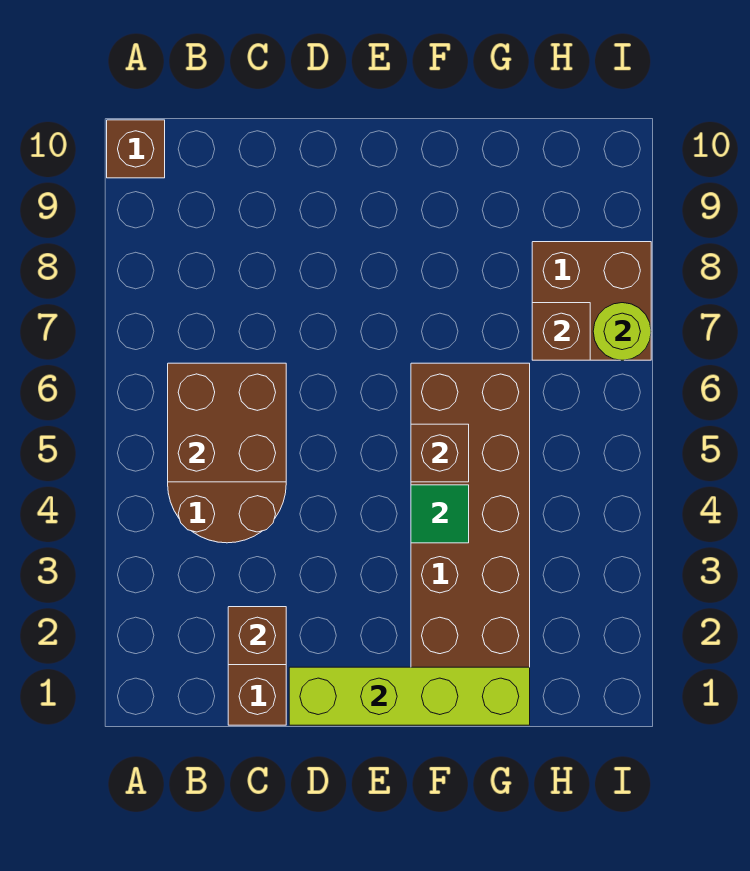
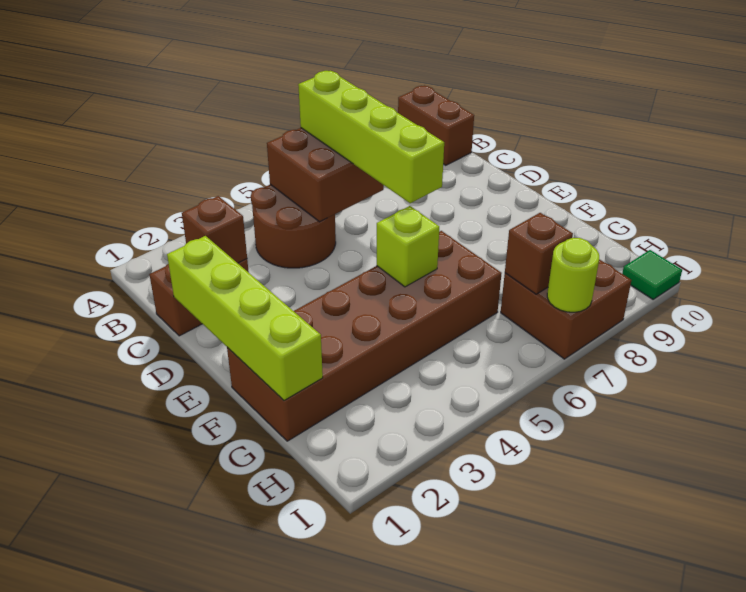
brown brick A10 level 1 -> brown brick A10:B10 level 1
none -> lime brick B6:E6 level 3
green tile F4 level 2 -> green tile I10 level 1
brown brick F5 level 2 -> lime brick F5 level 2

